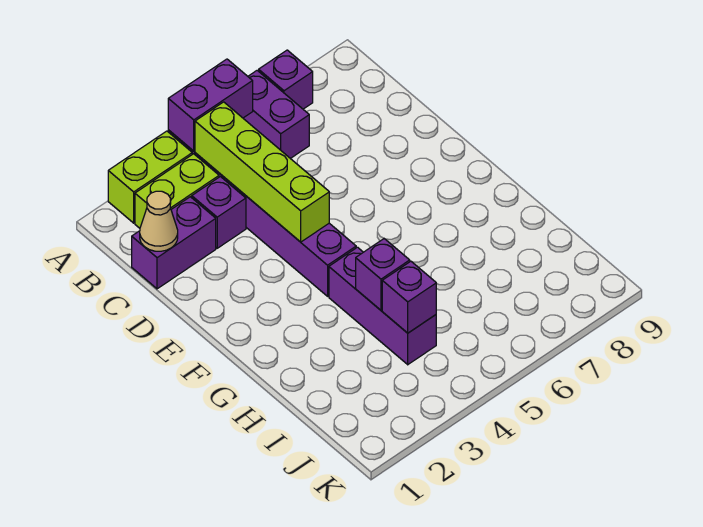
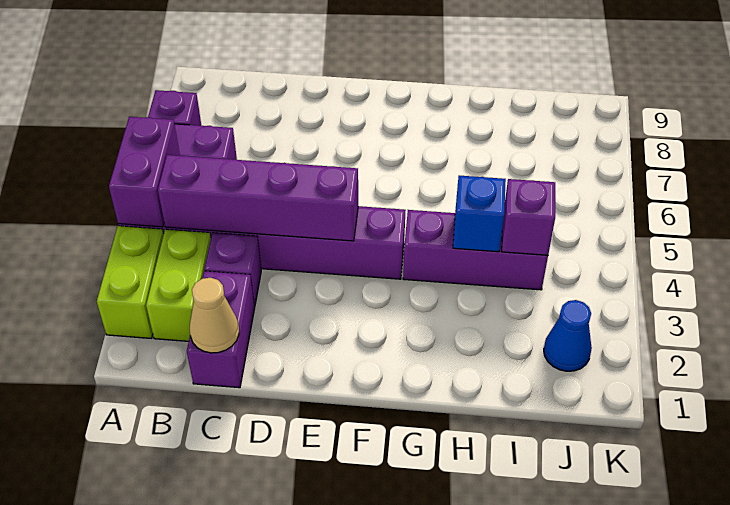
lime brick B4:E4 level 2 -> purple brick B4:E4 level 2
purple brick H4 level 2 -> blue brick H4 level 2
none -> blue cone J2 level 1

